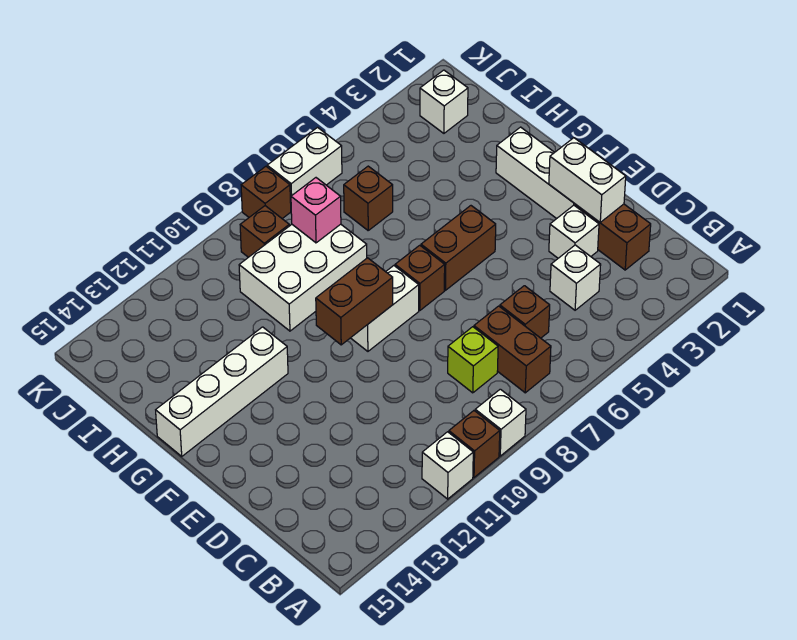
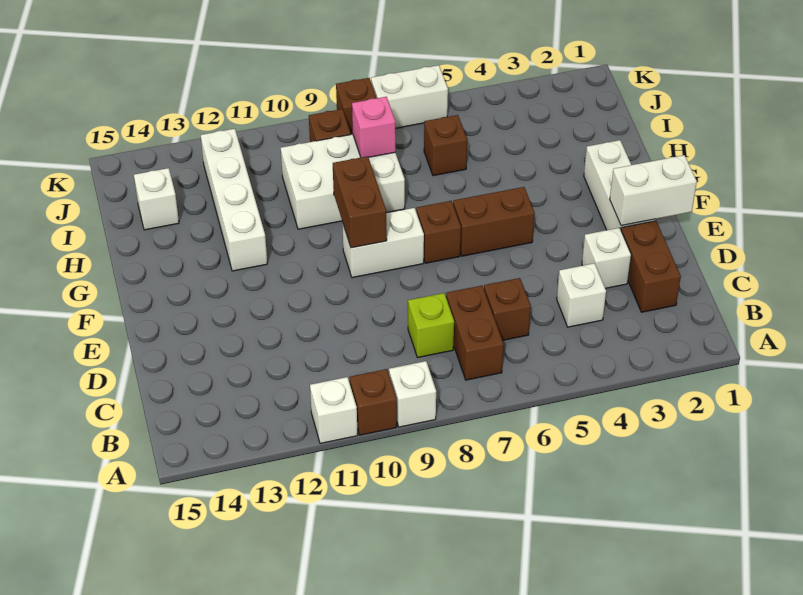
white brick D2:E2 level 2 -> white brick E1:E2 level 2
brown brick F9:F10 level 2 -> brown brick F9:G9 level 2
white brick G12:G15 level 1 -> white brick G12:J12 level 1
white brick J2 level 1 -> white brick I14 level 1

